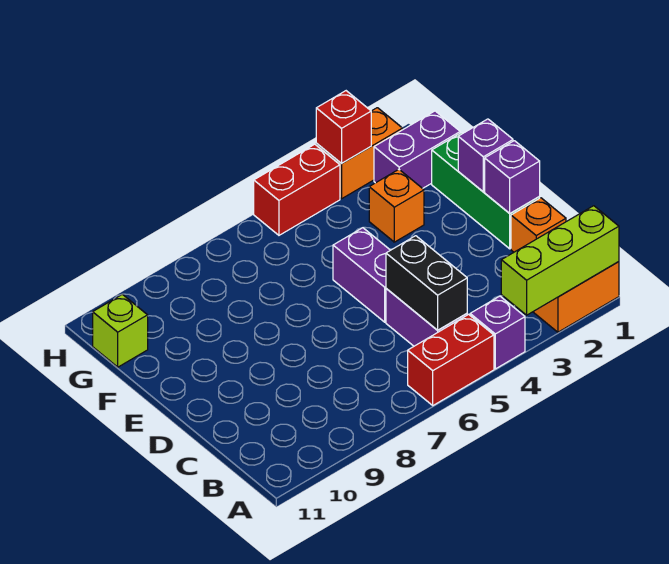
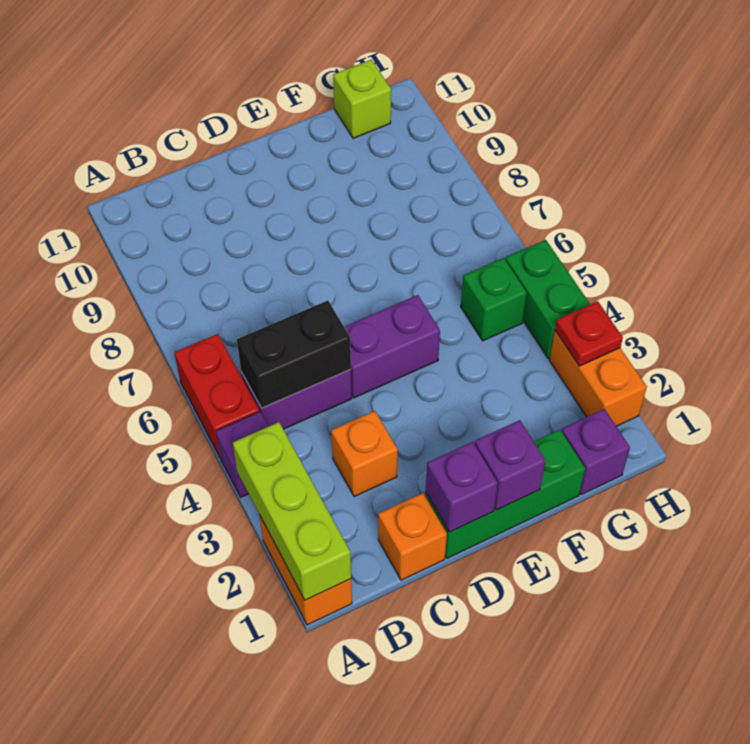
orange brick F3 level 1 -> orange brick C3 level 1
purple brick G1:G2 level 1 -> purple brick G1 level 1
none -> green brick G5 level 1
red brick H3 level 2 -> red plate H3 level 2
red brick H4:H5 level 1 -> green brick H4:H5 level 1

